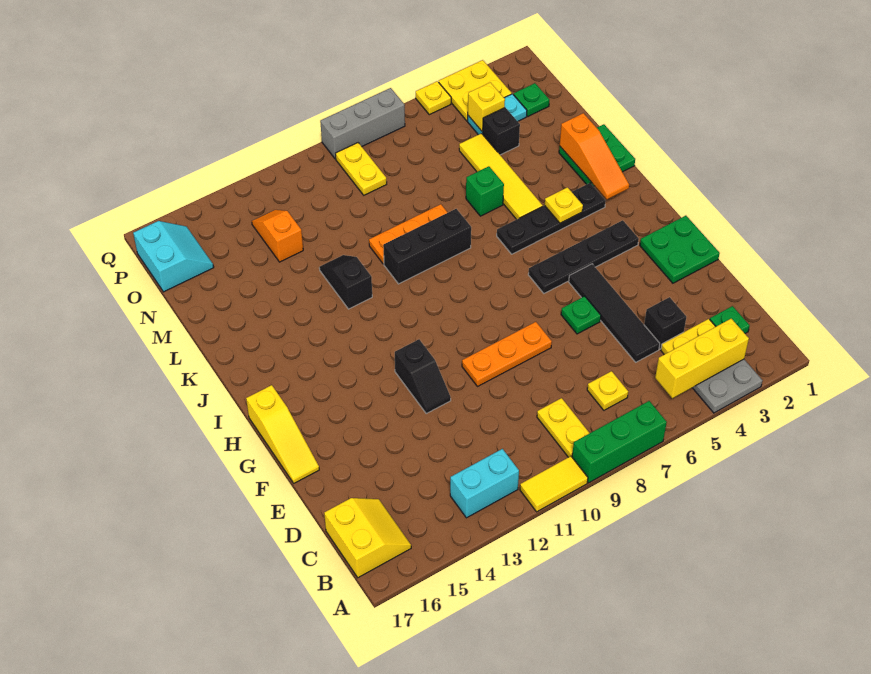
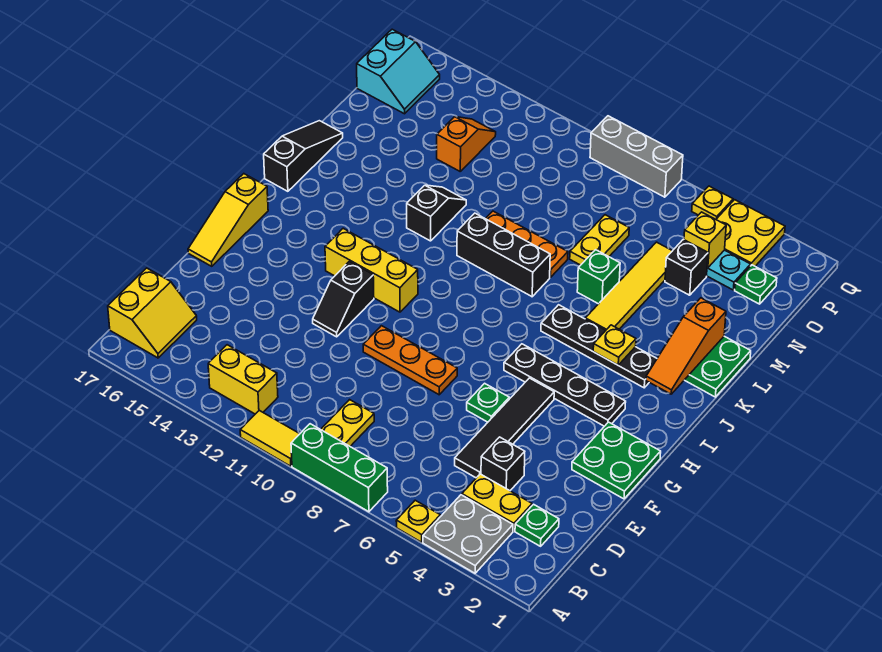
yellow brick B3:B5 level 2 -> yellow brick H11:H13 level 1
cyan brick B12:B13 level 1 -> yellow brick B12:B13 level 1
yellow plate C7 level 1 -> yellow plate A5 level 1
none -> black slope J17:L17 level 1 top J
yellow plate O9:P9 level 1 -> yellow plate M7:N7 level 1

